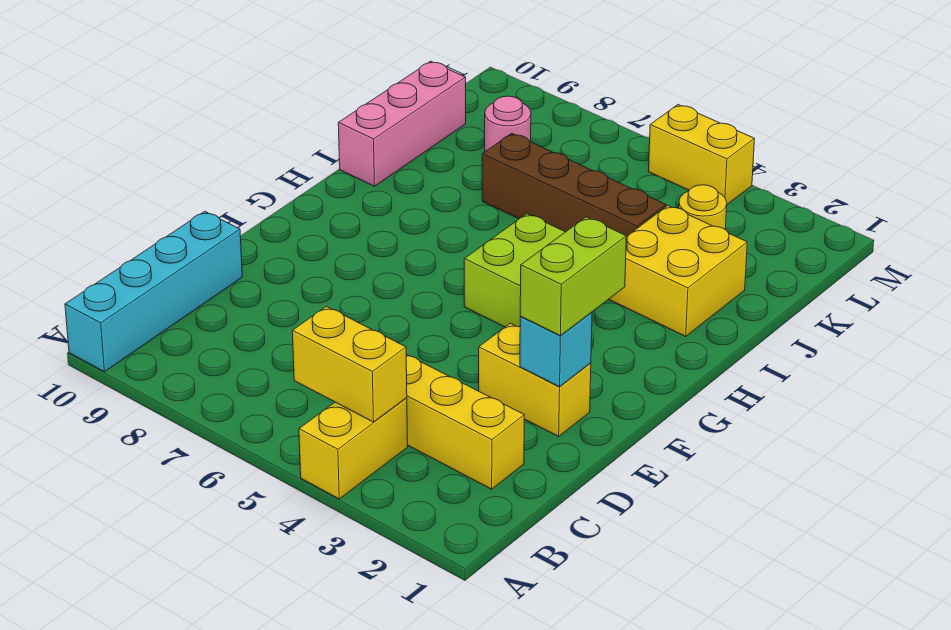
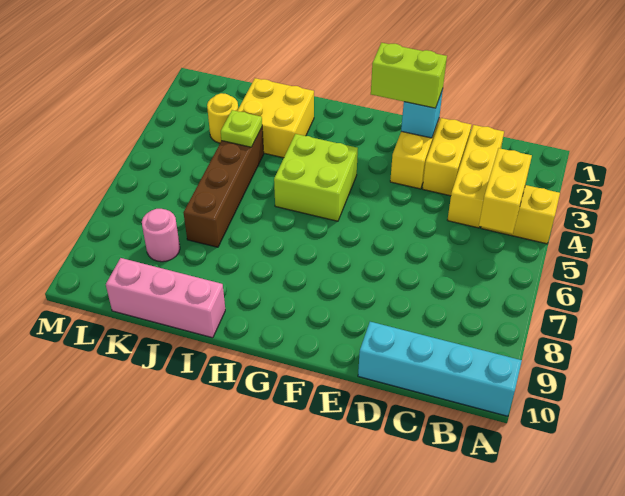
none -> lime plate J4 level 2
yellow brick M4:M5 level 1 -> yellow brick D2:D3 level 1

